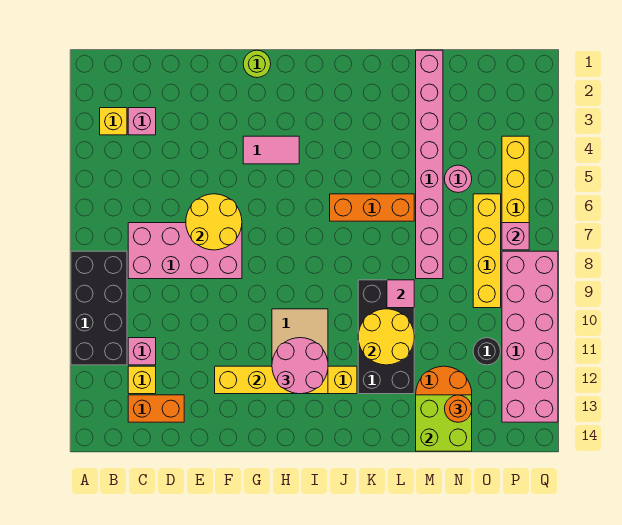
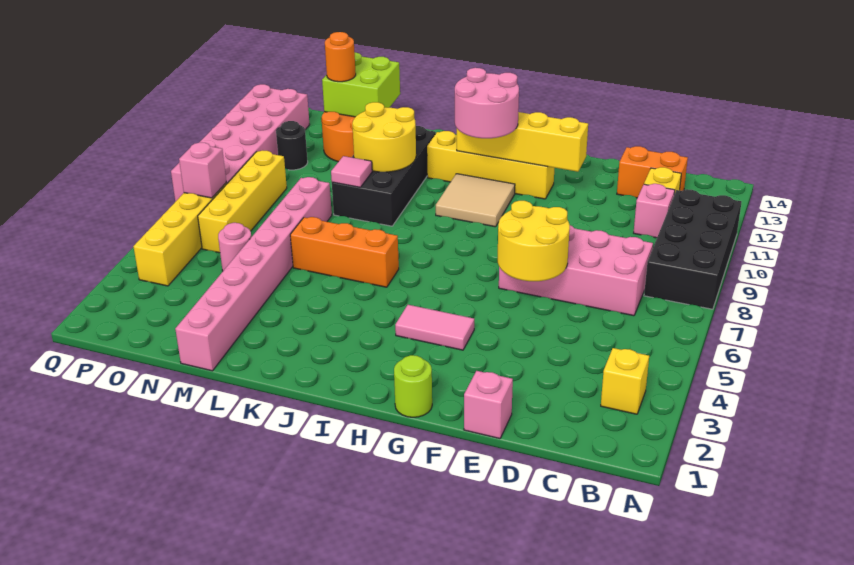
pink brick C3 level 1 -> pink brick E1 level 1

